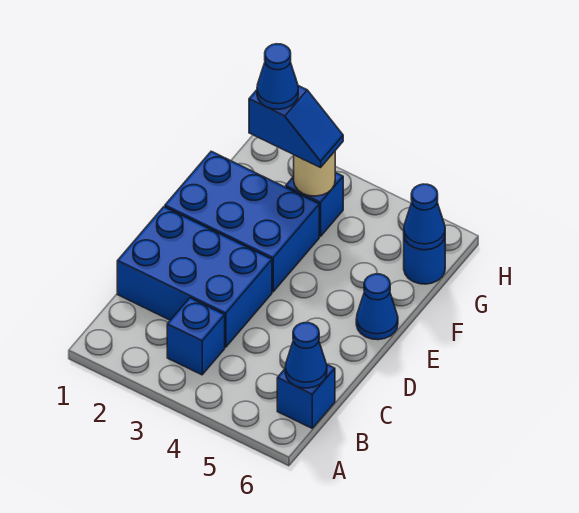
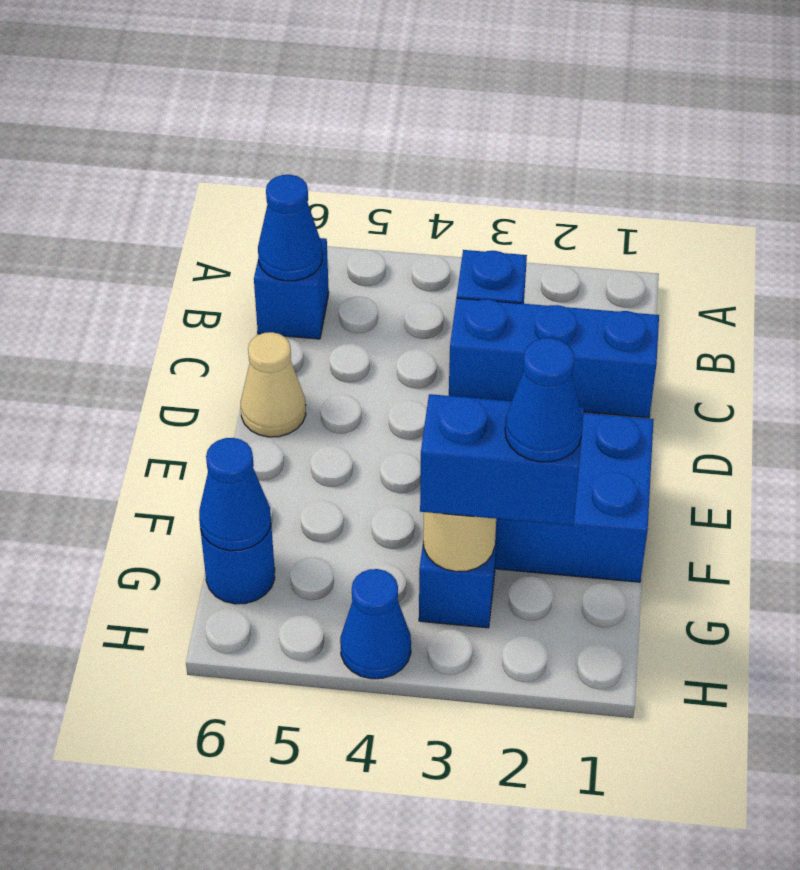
blue brick C1:D3 level 1 -> blue brick C1:C3 level 1
none -> tan cone D6 level 1
blue cone E6 level 1 -> blue cone H4 level 1
blue slope G2:G3 level 3 top 2 -> blue brick G2:G3 level 3

